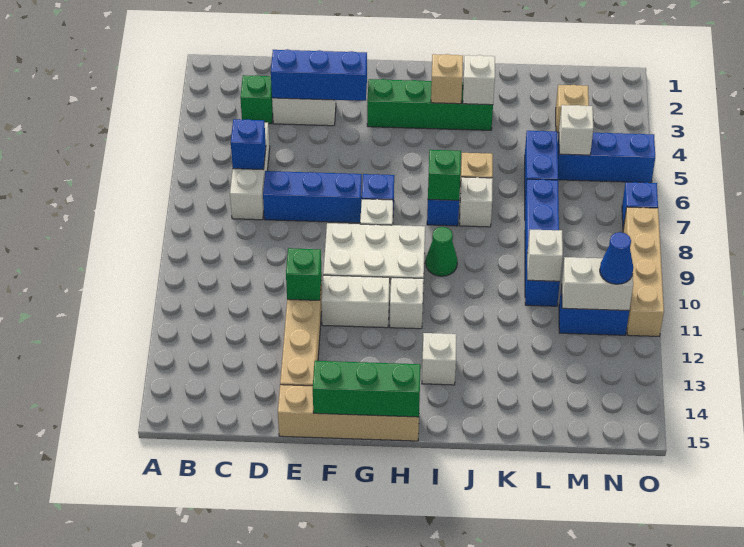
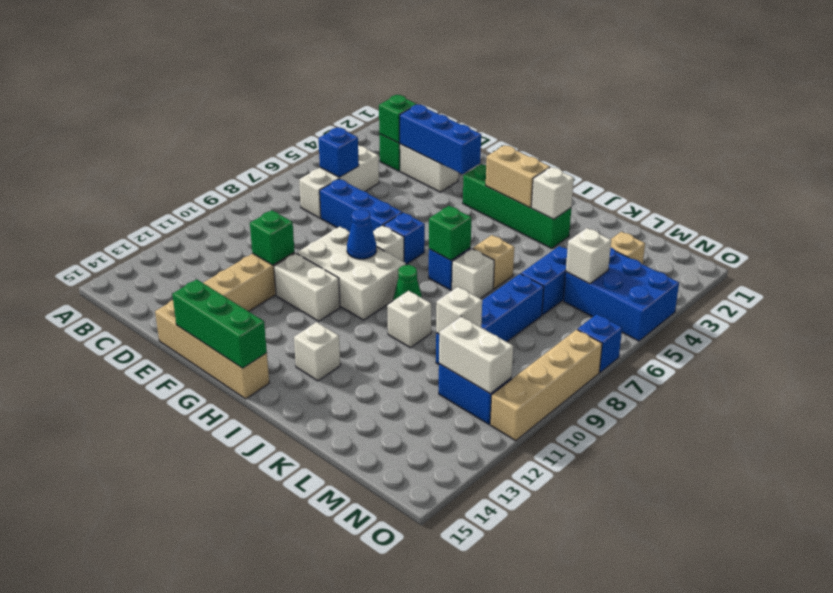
none -> green brick C3 level 2
white brick H11 level 1 -> white brick J10 level 1
tan brick I3 level 2 -> tan brick H3:I3 level 2
blue brick M5:O5 level 1 -> blue brick M4:O5 level 1
blue cone N11 level 3 -> blue cone G9 level 2

